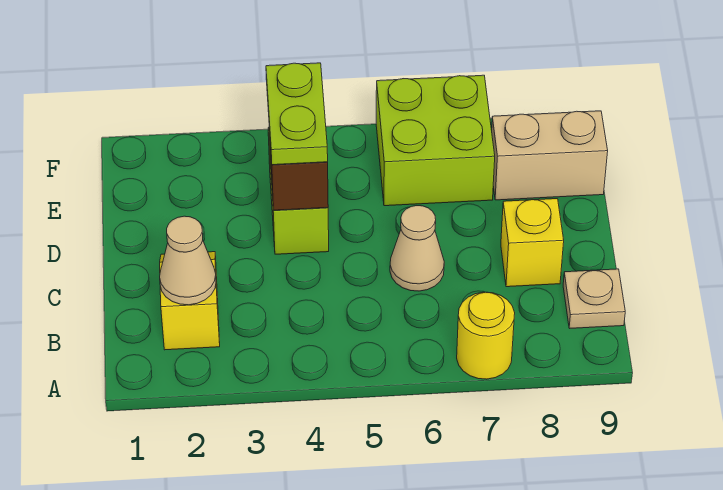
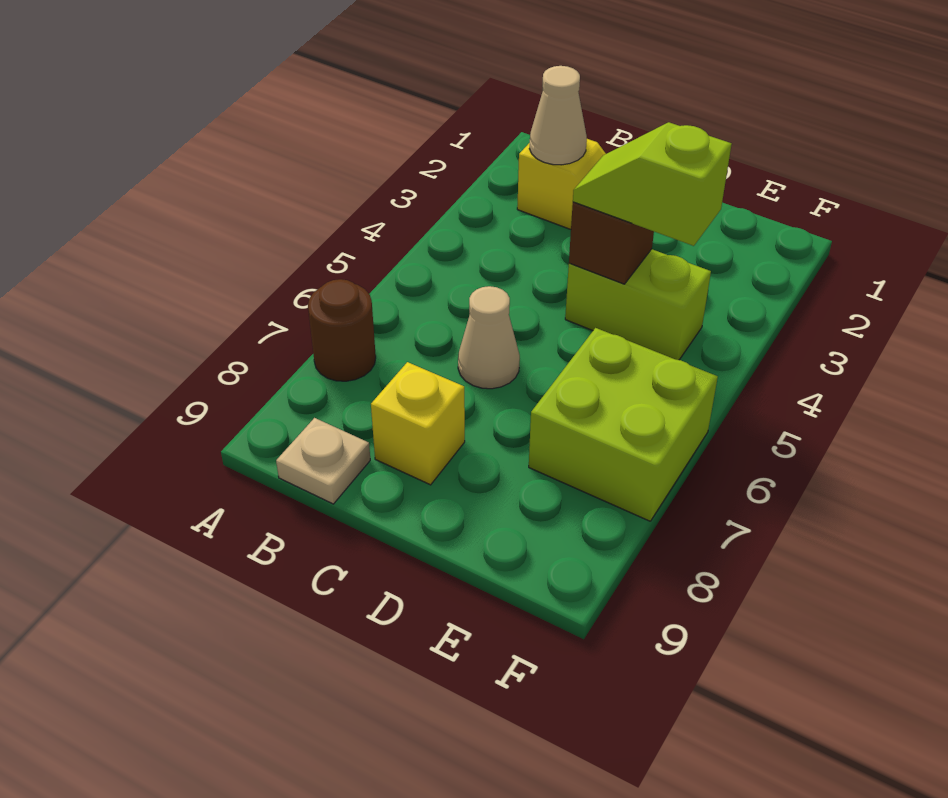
yellow round brick A7 level 1 -> brown round brick A7 level 1
lime plate D4:E4 level 3 -> lime slope D4:E4 level 3 top E
tan brick E8:E9 level 1 -> none

